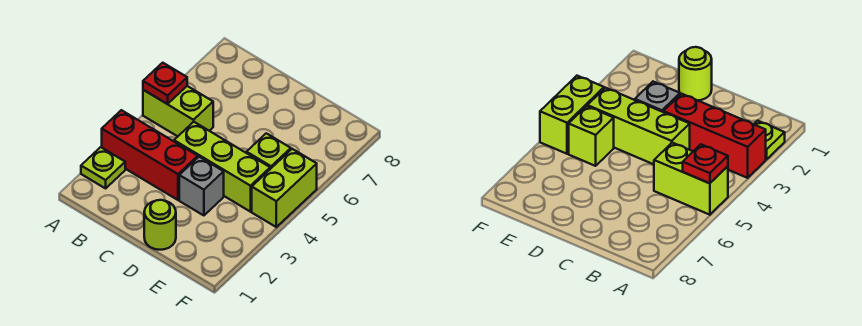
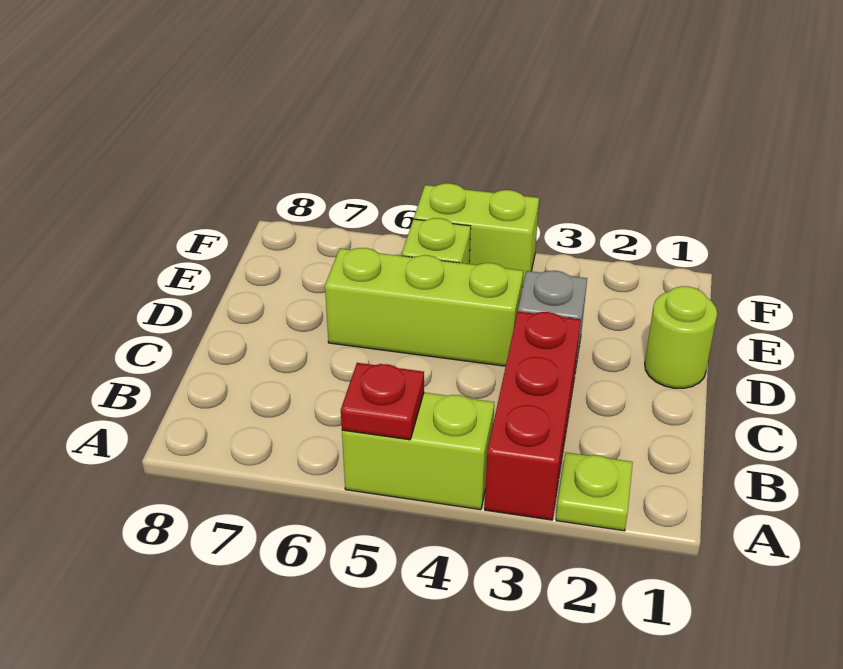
lime brick A5:B5 level 1 -> lime brick A4:A5 level 1
lime brick C4:E4 level 1 -> lime brick D4:D6 level 1

